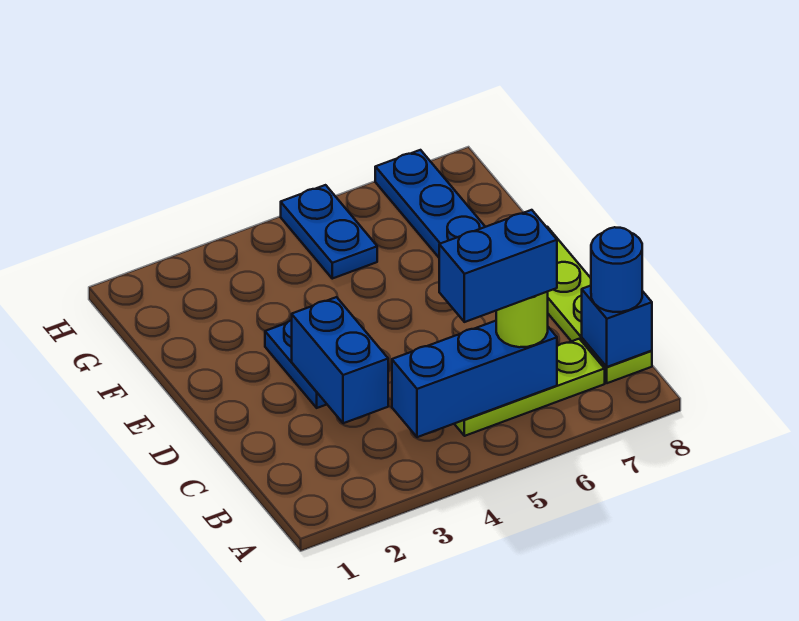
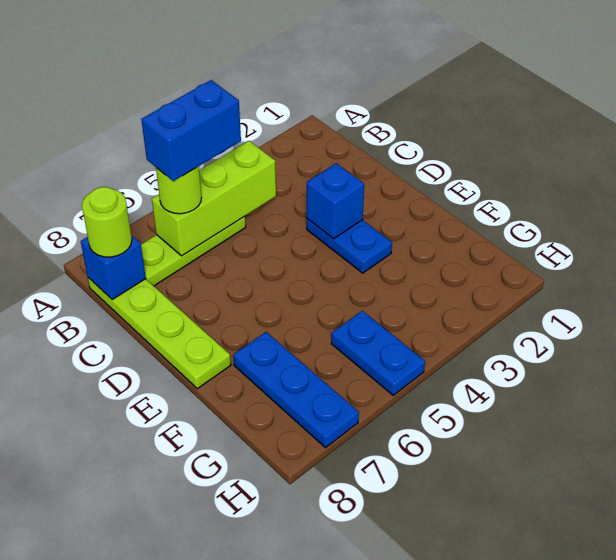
blue brick B4:B6 level 2 -> lime brick B4:B6 level 2
blue round brick B8 level 3 -> lime round brick B8 level 3
blue brick C3:D3 level 2 -> blue brick D3 level 2

